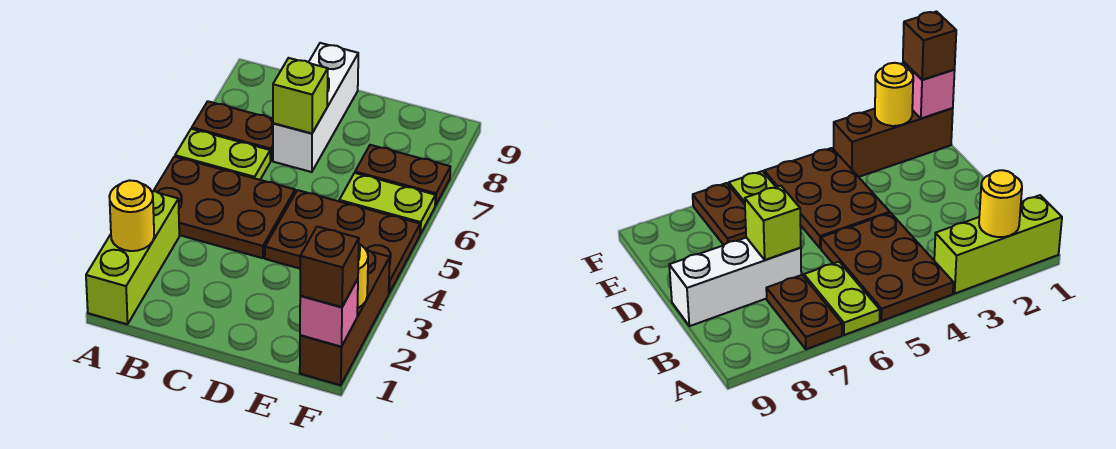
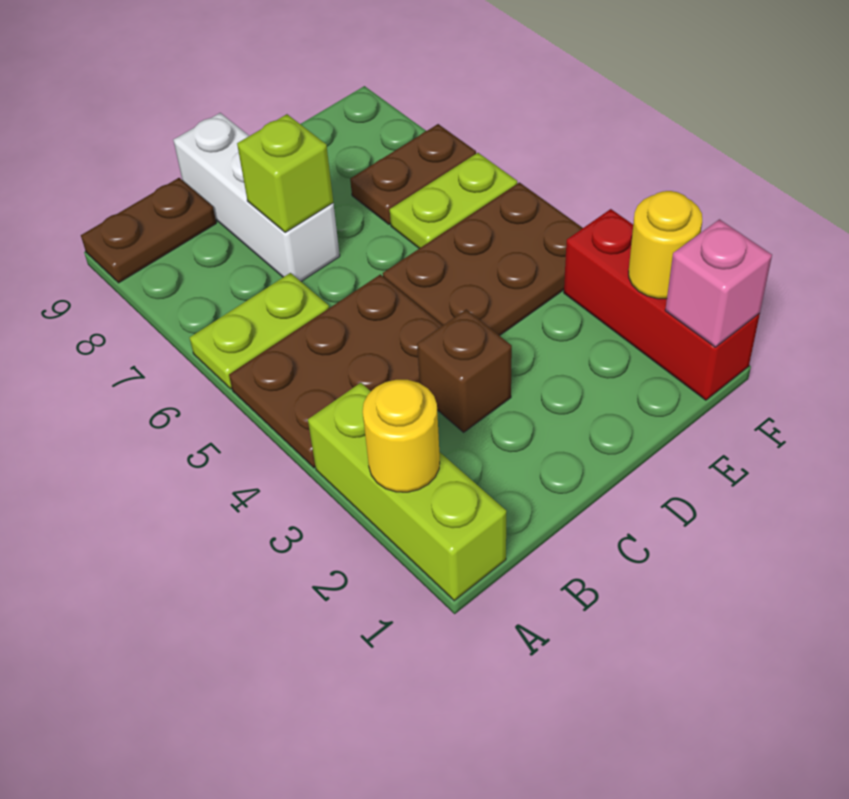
brown plate A7:B7 level 1 -> brown plate A9:B9 level 1
brown brick F1:F3 level 1 -> red brick F1:F3 level 1
brown brick F1 level 3 -> brown brick C3 level 1

